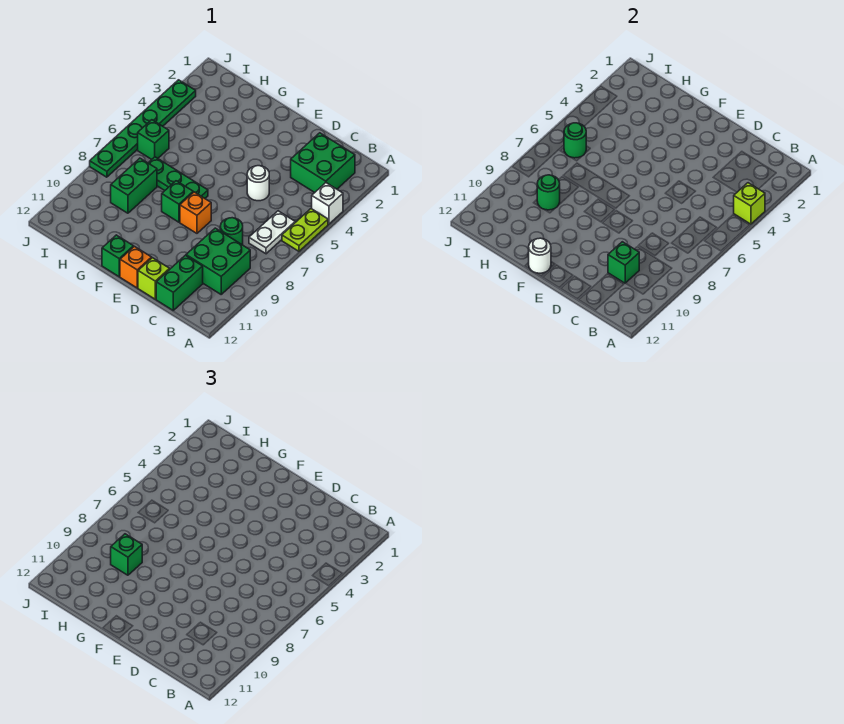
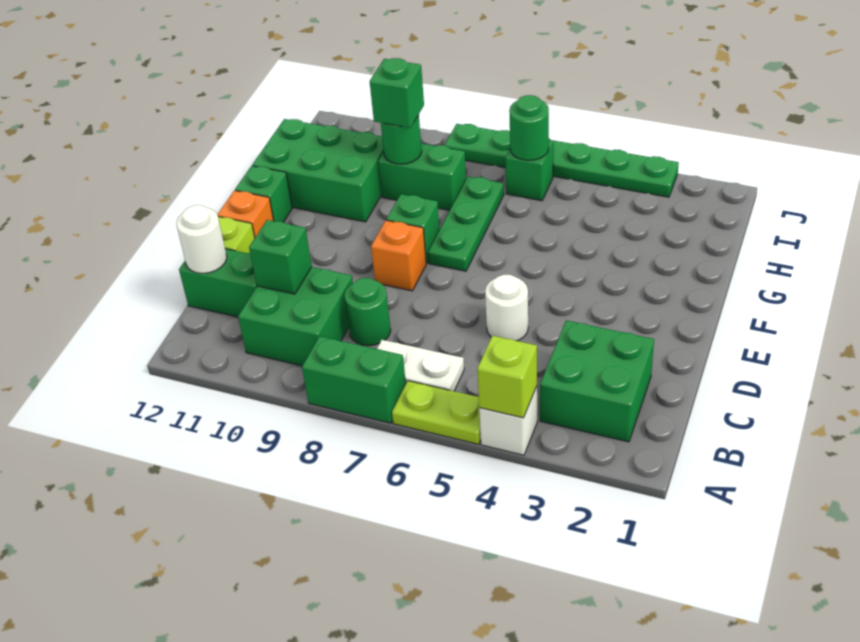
none -> green brick A7:A8 level 1
white round brick F12 level 2 -> white round brick C12 level 2
none -> green brick G10:H12 level 1

